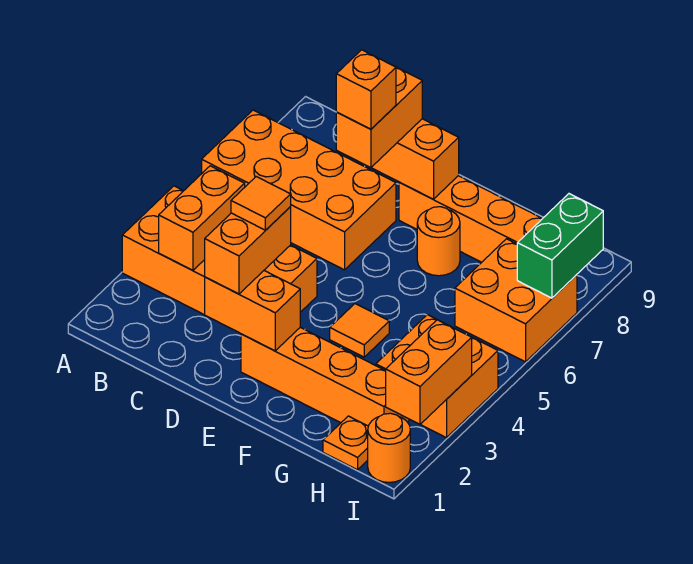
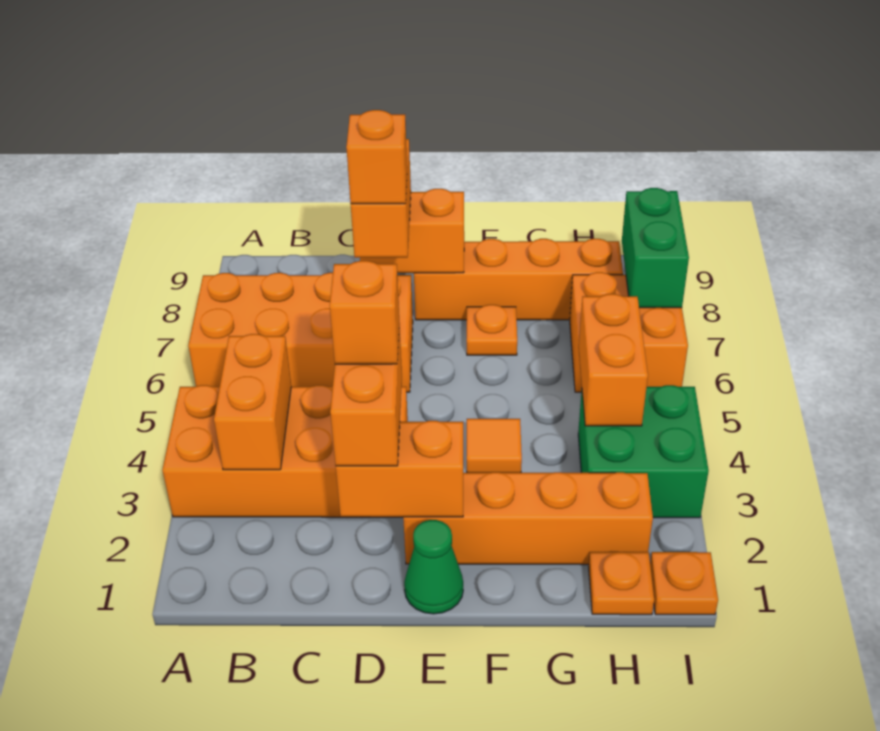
orange tile D3 level 4 -> orange brick D3 level 4
none -> green cone E1 level 1
orange round brick F7 level 1 -> orange plate F7 level 1
orange brick H3:I4 level 1 -> green brick H3:I4 level 1
orange round brick I1 level 1 -> orange plate I1 level 1
orange brick I2:I3 level 2 -> orange brick H4:H5 level 2

